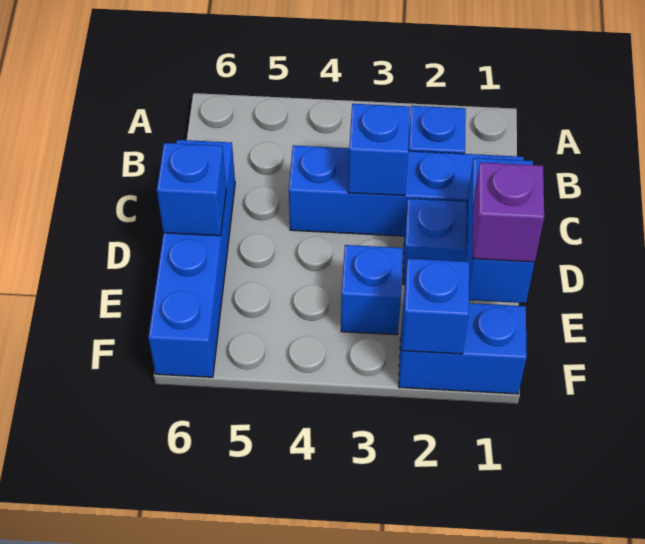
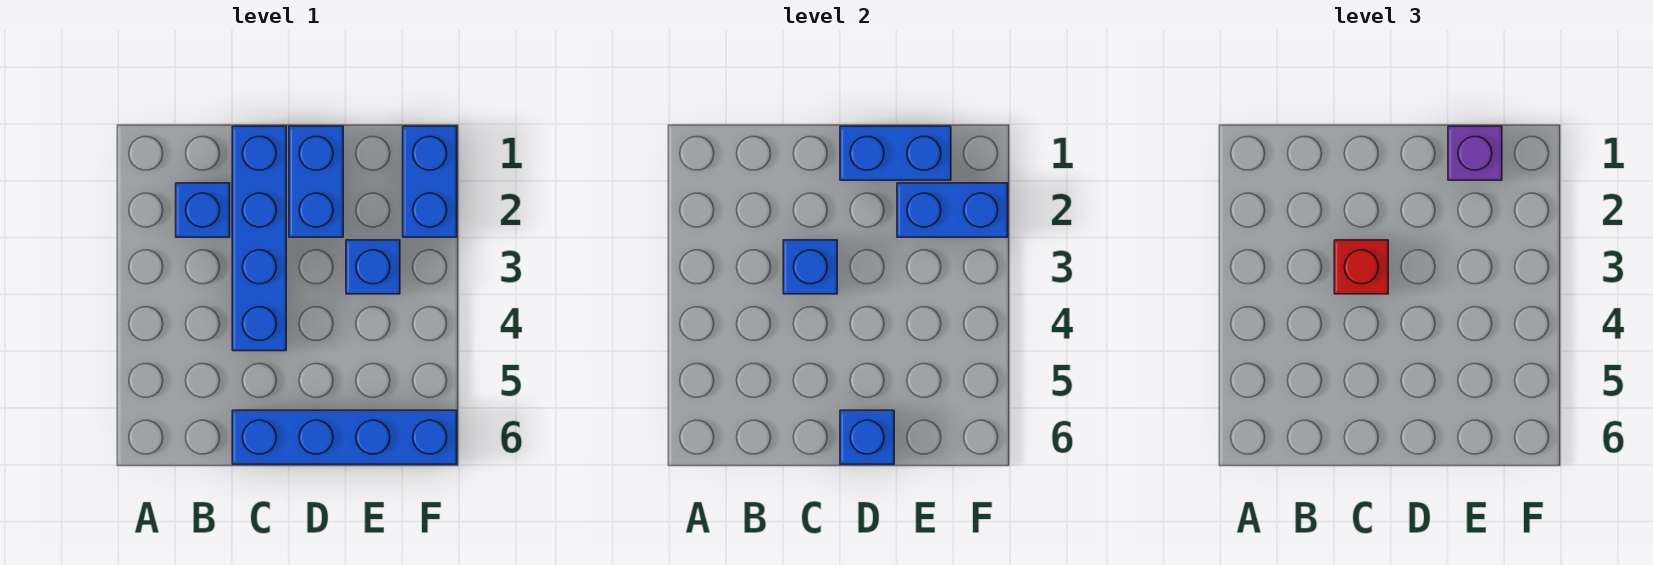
none -> red brick C3 level 3
blue brick F2 level 2 -> blue brick E2:F2 level 2

